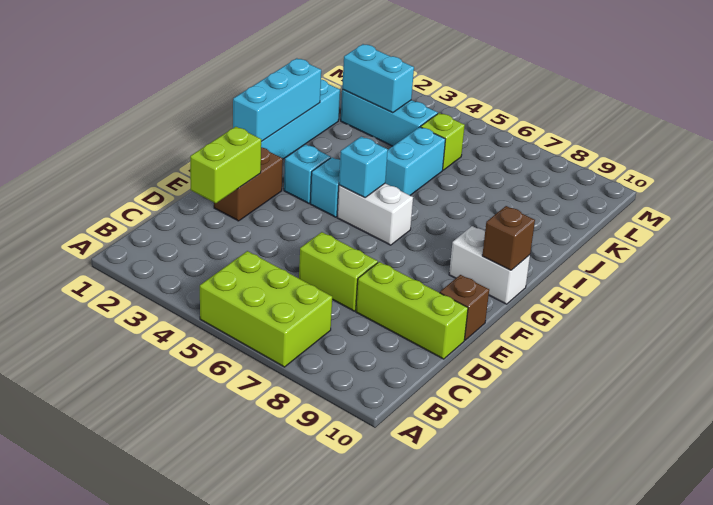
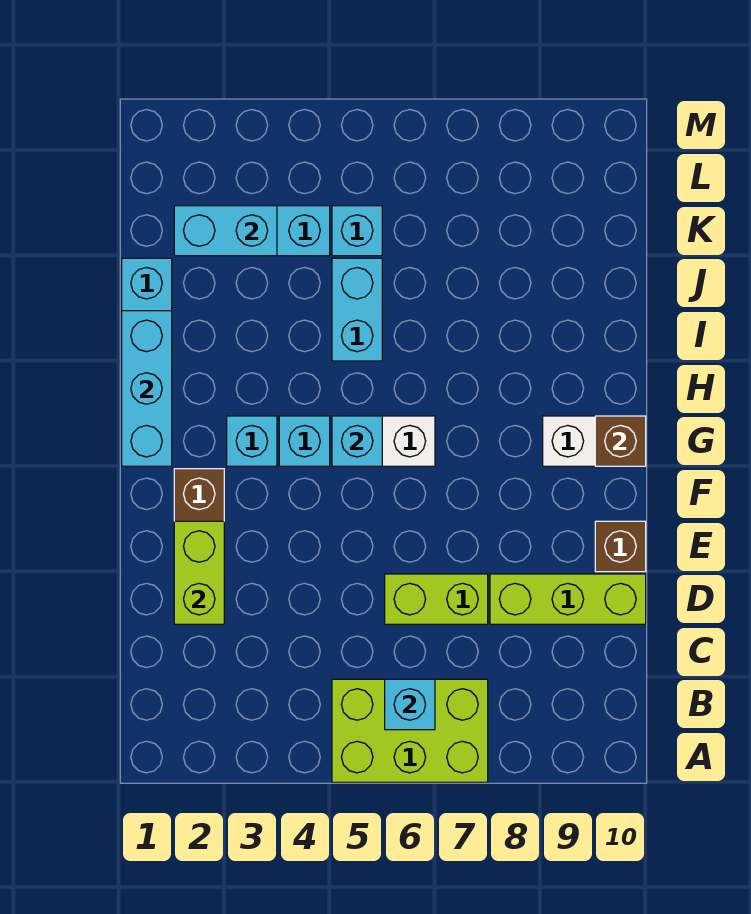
none -> cyan brick B6 level 2
lime brick K5 level 1 -> cyan brick K5 level 1

